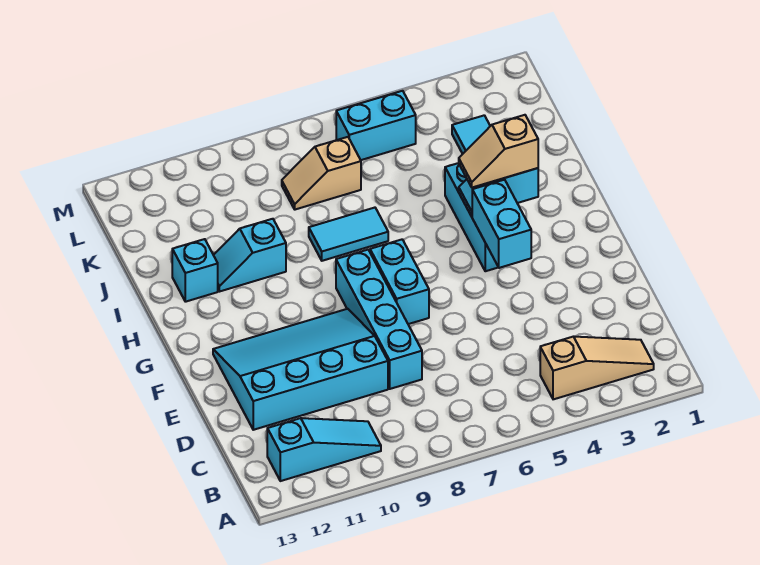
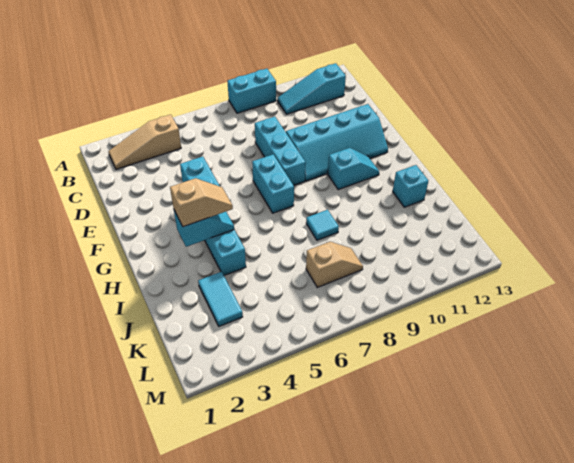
cyan brick D8:G8 level 1 -> cyan brick D8:F8 level 1
cyan slope D9:F12 level 1 top D -> cyan slope E9:F12 level 1 top E
cyan tile I7:I8 level 1 -> cyan tile I8 level 1
cyan slope I10:I11 level 1 top 10 -> cyan slope G10:G11 level 1 top 10
cyan brick L5:L6 level 1 -> cyan brick A8:A9 level 1

